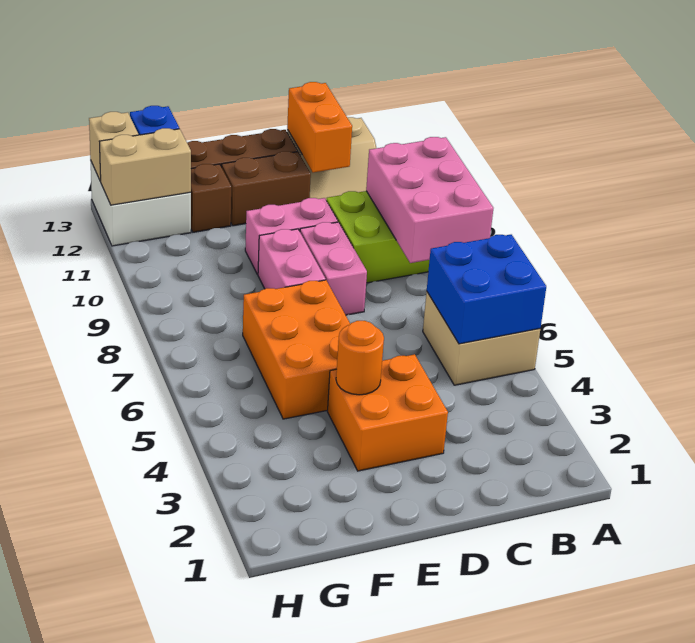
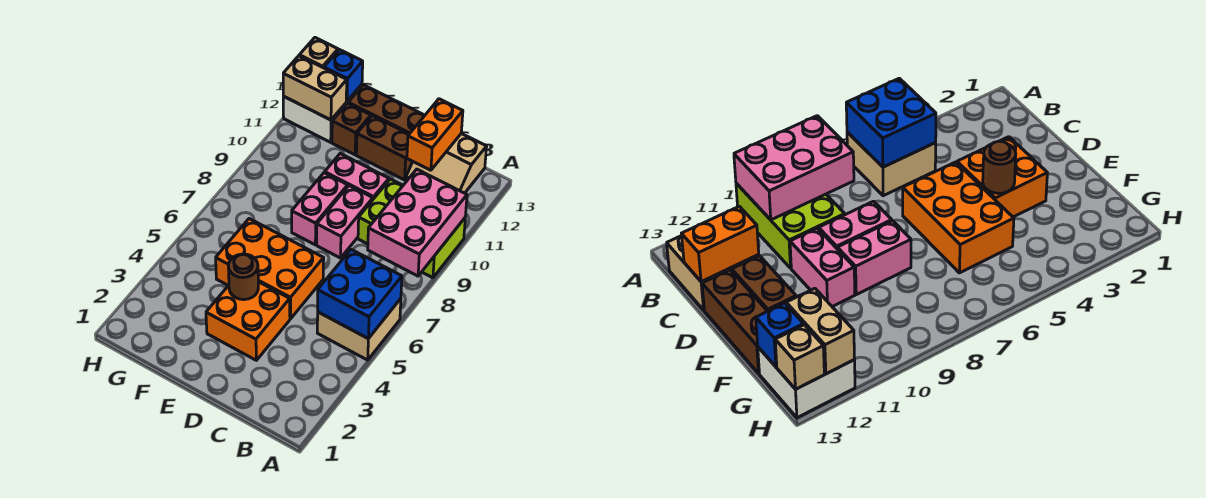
orange round brick E4 level 2 -> brown round brick E4 level 2
orange brick E5:F7 level 1 -> orange brick D5:F6 level 1

